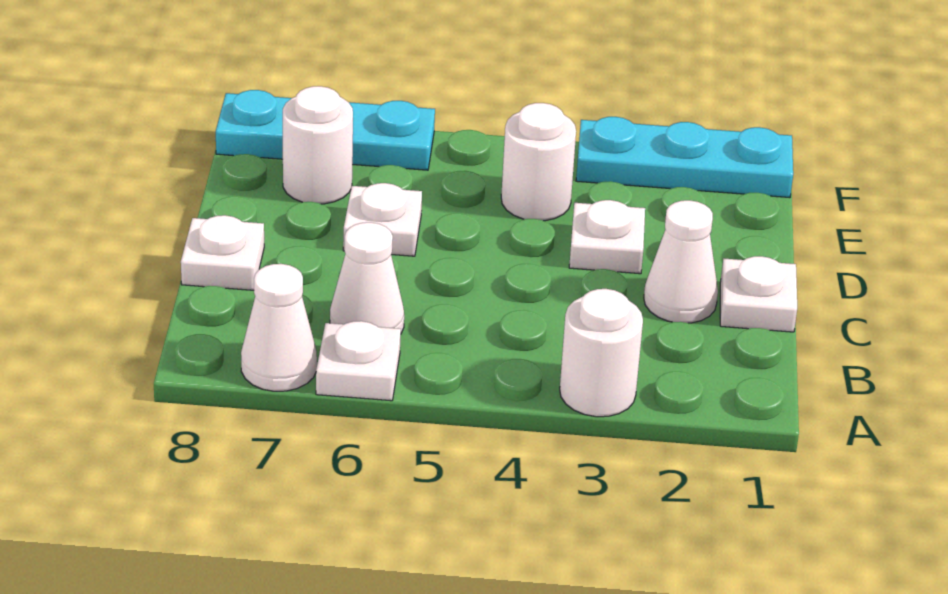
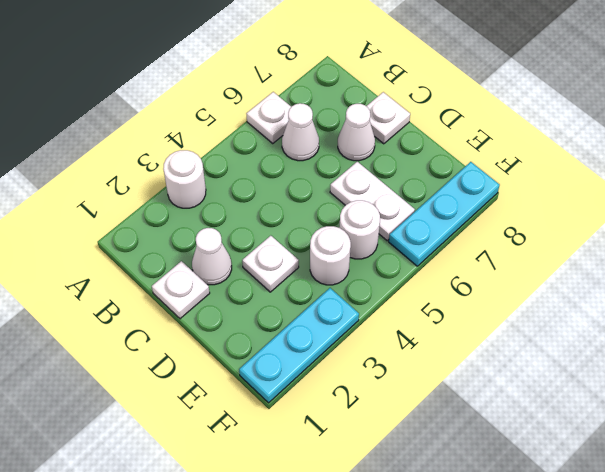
white cone A7 level 1 -> white cone C7 level 1
white plate D6 level 1 -> white plate D6:E6 level 1
white round brick E7 level 1 -> white round brick E5 level 1

